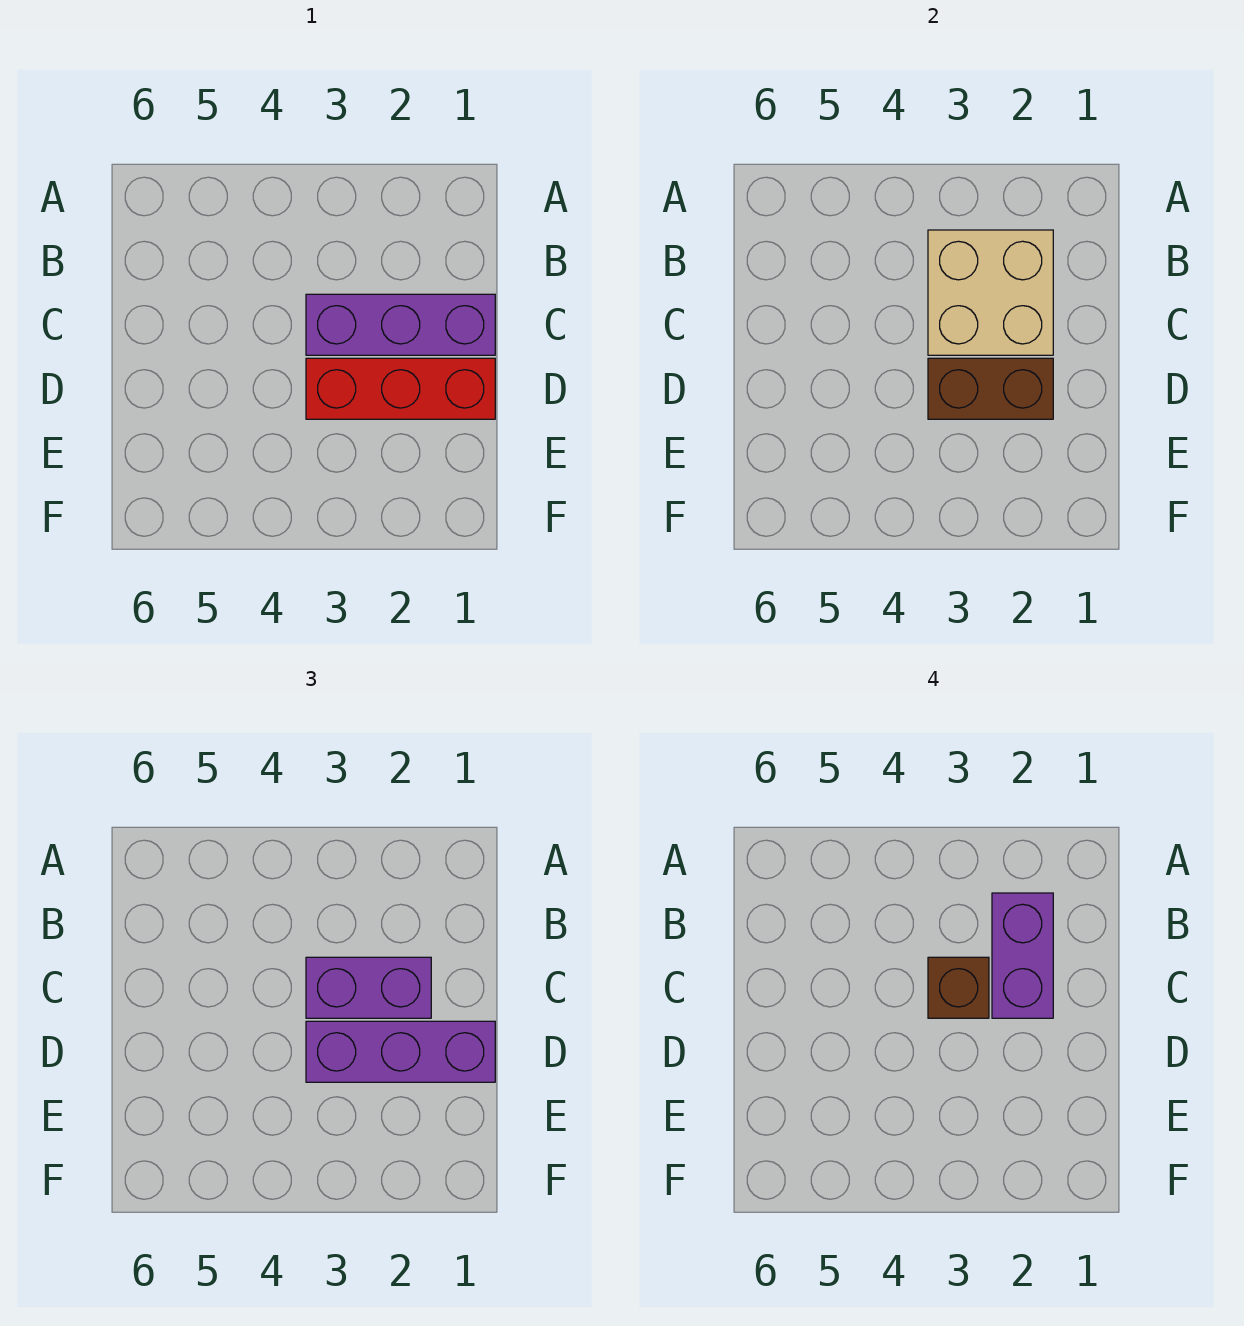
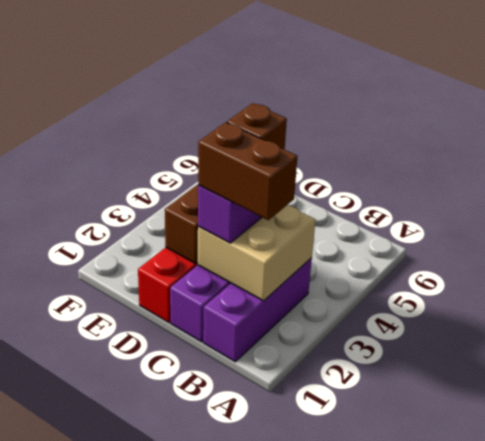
purple brick B2:C2 level 4 -> brown brick B2:C2 level 4
purple brick D1:D3 level 3 -> purple brick B1:B3 level 1

